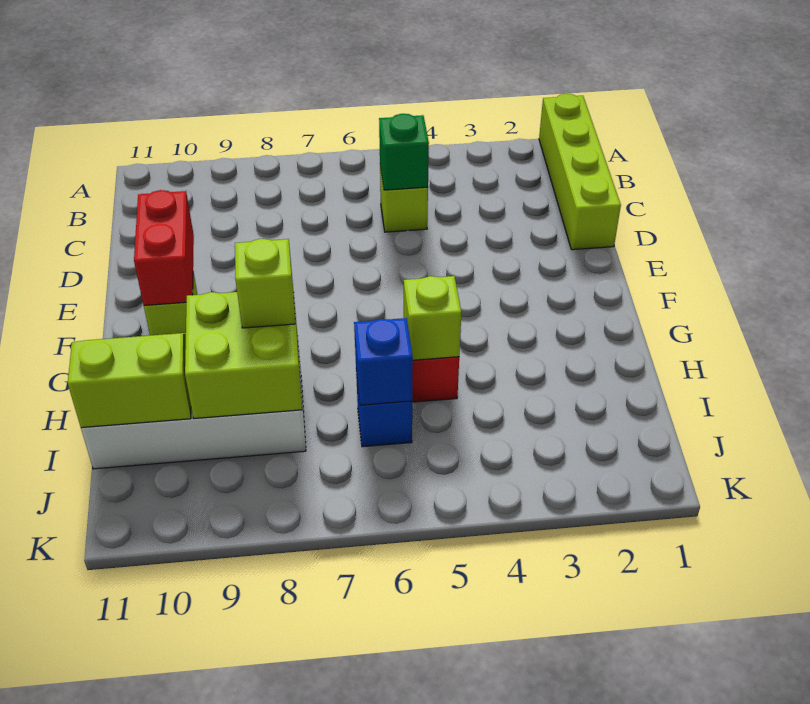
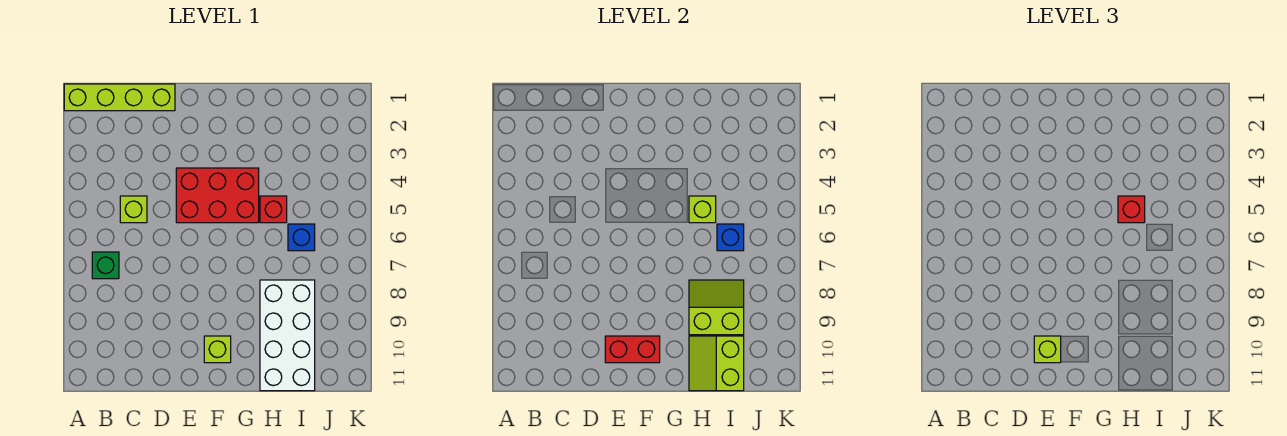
green brick C5 level 2 -> green brick B7 level 1
none -> red brick E4:G5 level 1
none -> red brick H5 level 3
lime brick H8:I9 level 2 -> lime slope H8:I9 level 2 top 9
lime brick H8 level 3 -> lime brick E10 level 3

